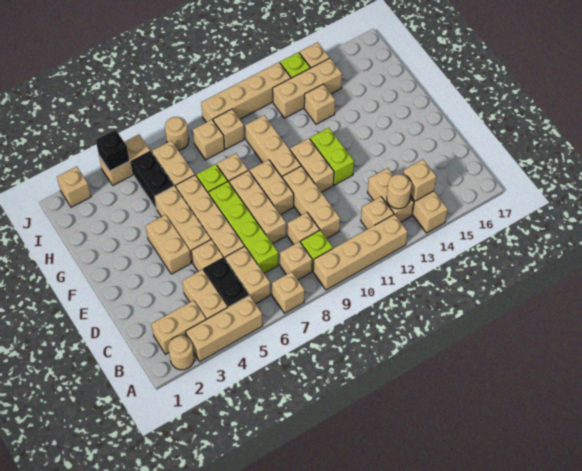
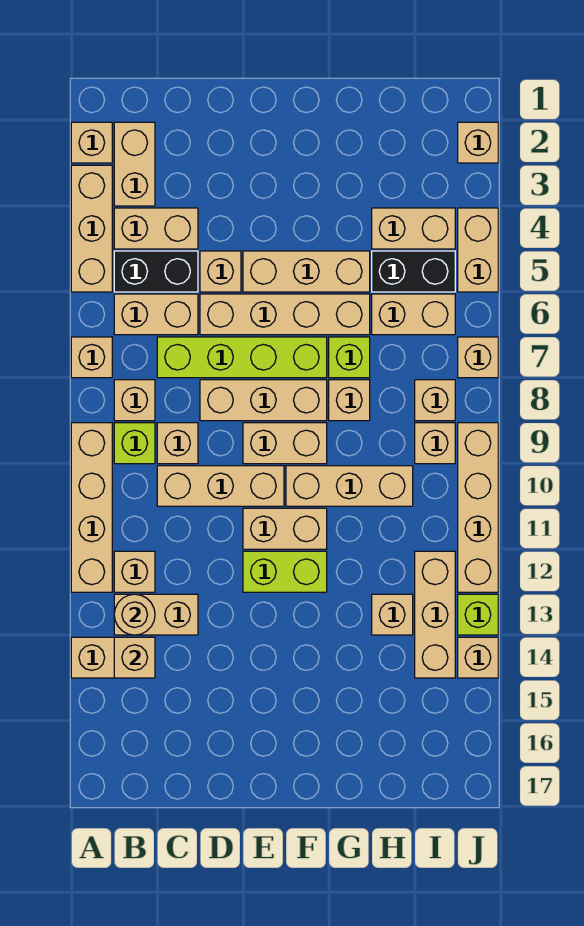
tan round brick A2 level 1 -> tan brick A2 level 1
tan brick E4:F4 level 1 -> tan brick H4:I4 level 1
black brick J4 level 2 -> none
tan round brick J7 level 1 -> tan brick J7 level 1

